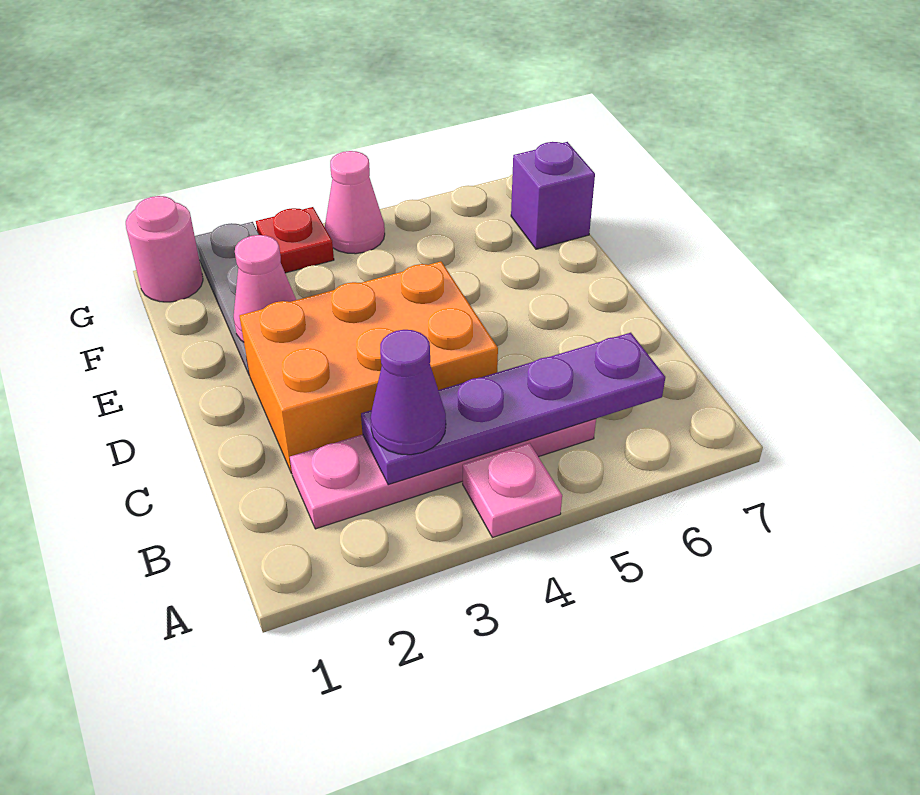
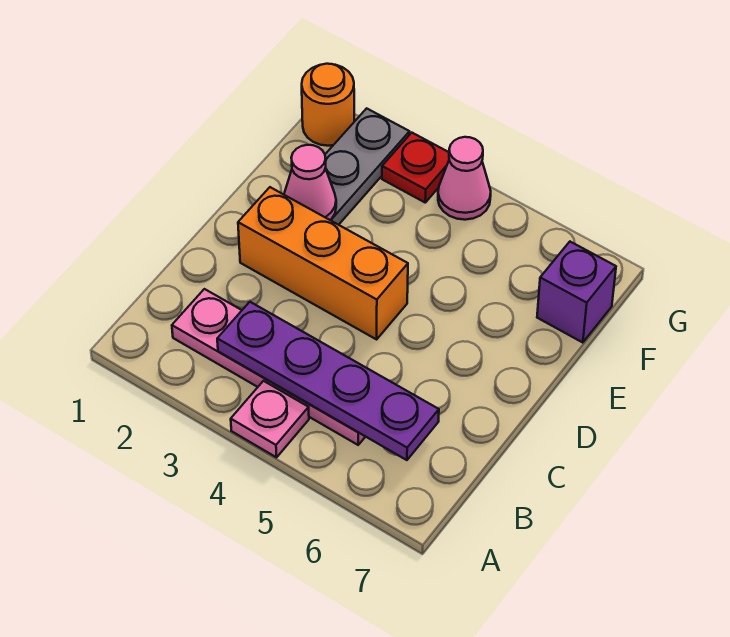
purple cone B3 level 3 -> none
orange brick C2:D4 level 1 -> orange brick D2:D4 level 1
pink round brick G1 level 1 -> orange round brick G1 level 1

